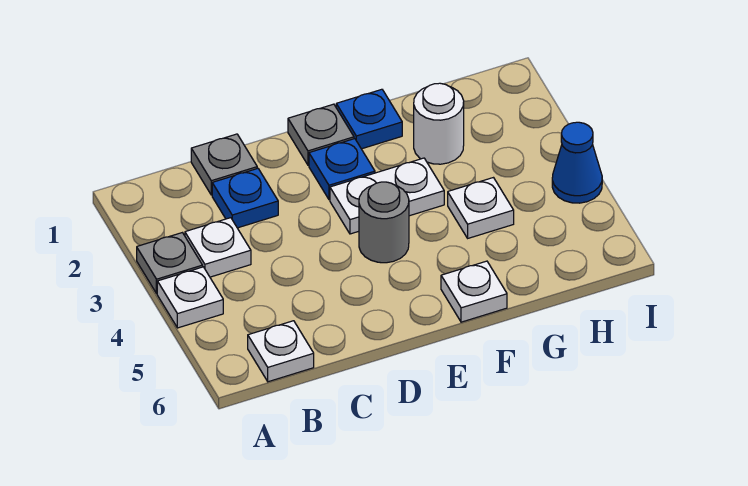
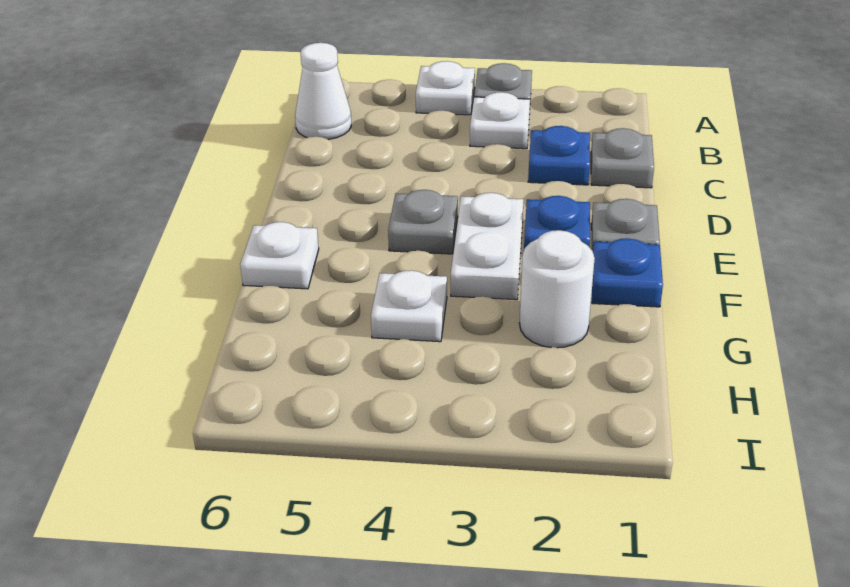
white plate B6 level 1 -> white cone B6 level 1
grey round brick E4 level 1 -> grey plate E4 level 1
blue cone I4 level 1 -> none

